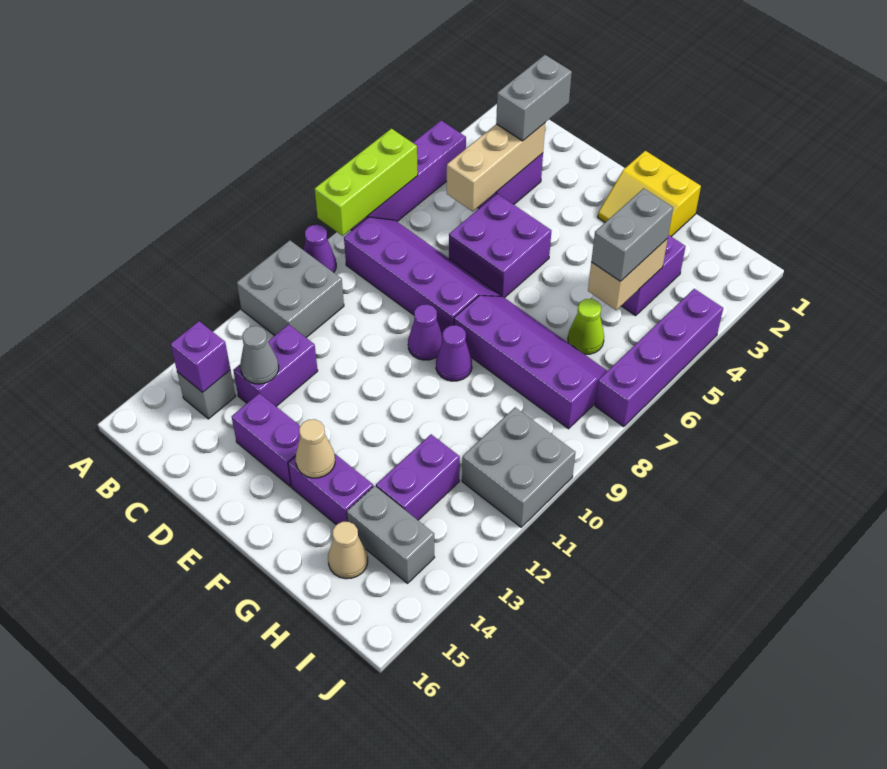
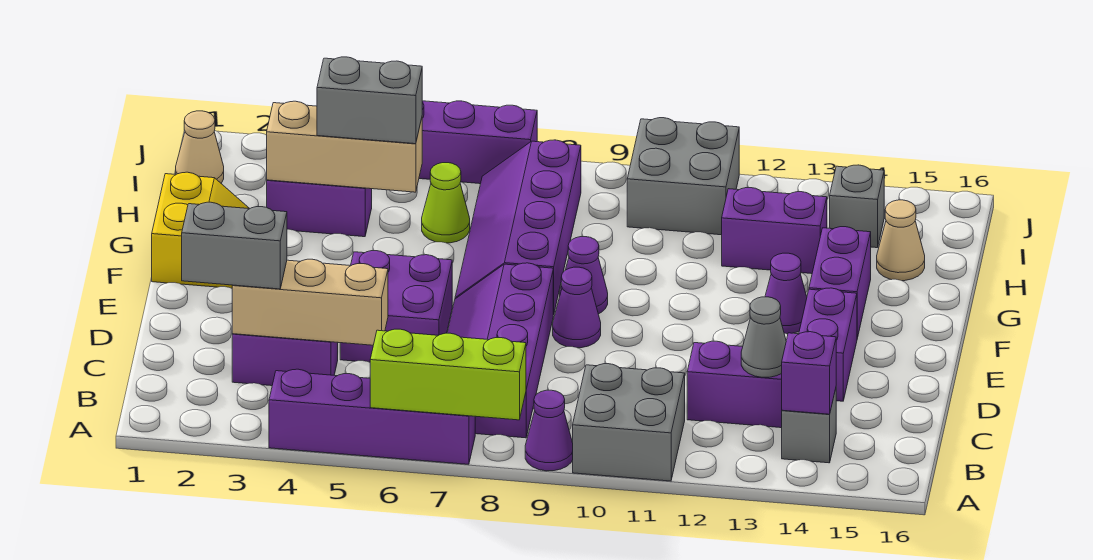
none -> purple cone F13 level 1
tan cone F14 level 2 -> tan cone I1 level 1
tan brick H4:H5 level 2 -> tan brick H3:H5 level 2
grey brick H14:I14 level 1 -> grey brick I14 level 1

